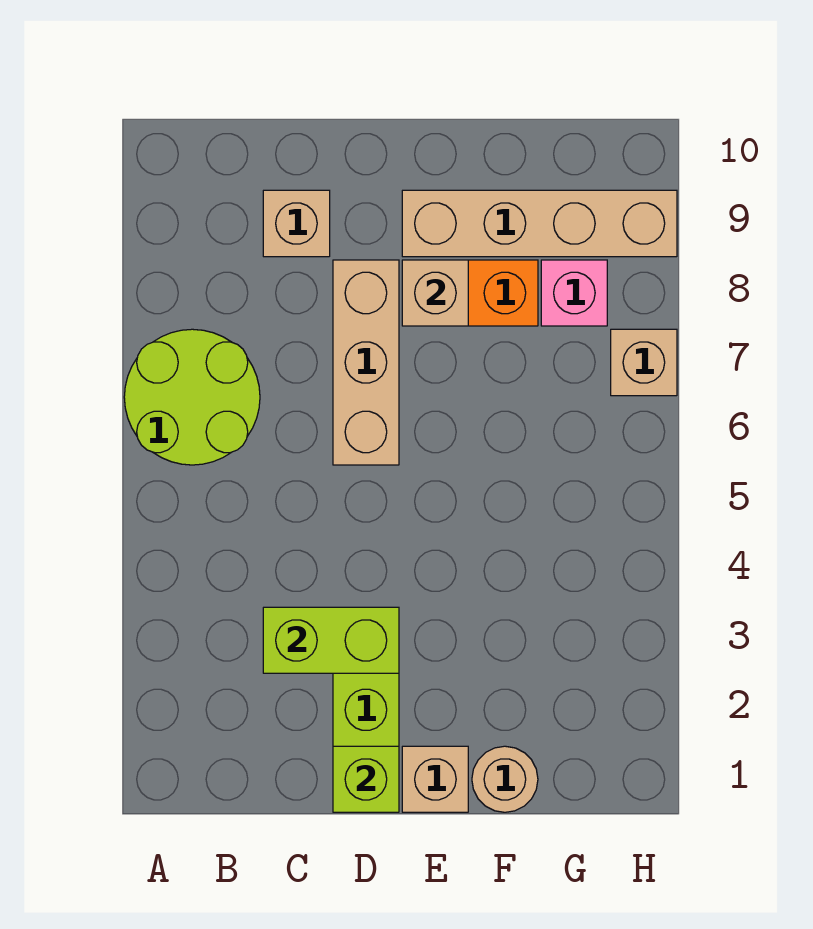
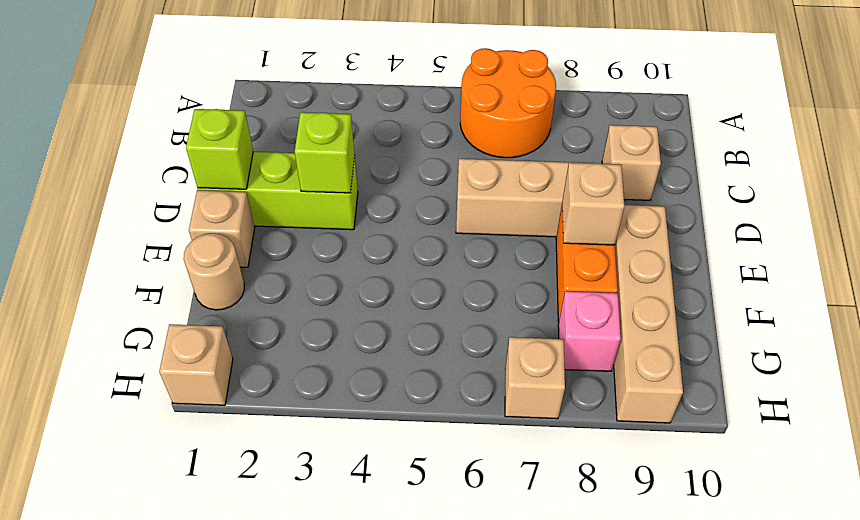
lime round brick A6:B7 level 1 -> orange round brick A6:B7 level 1
lime brick C3:D3 level 2 -> lime brick D3 level 2
none -> tan brick H1 level 1

